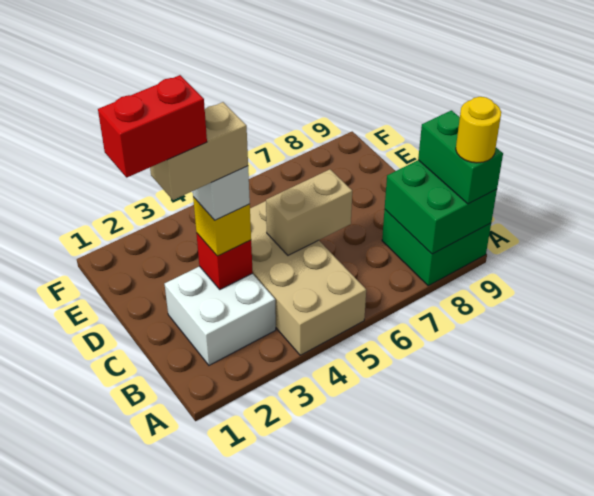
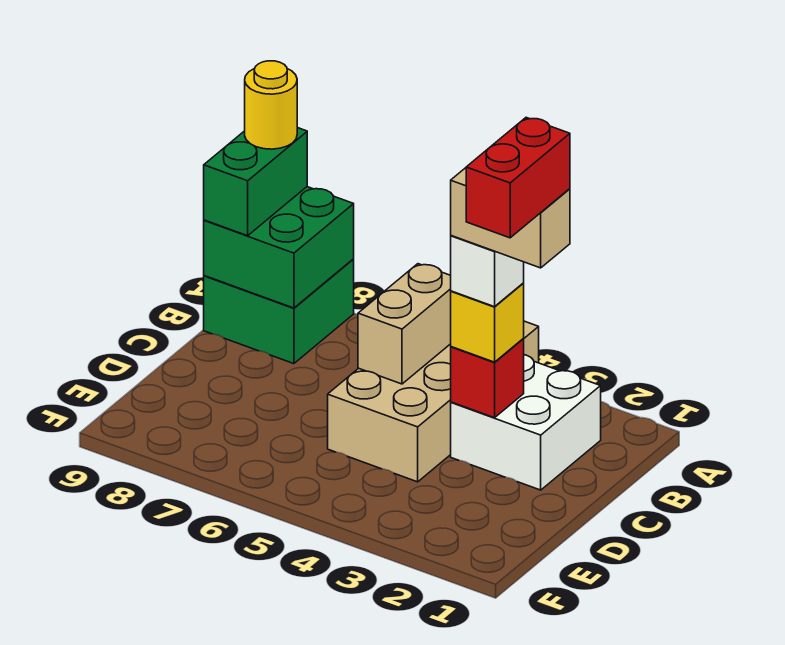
red brick C1:C2 level 6 -> red brick C2:D2 level 6
tan brick C5:C6 level 2 -> tan brick B5:C5 level 2

